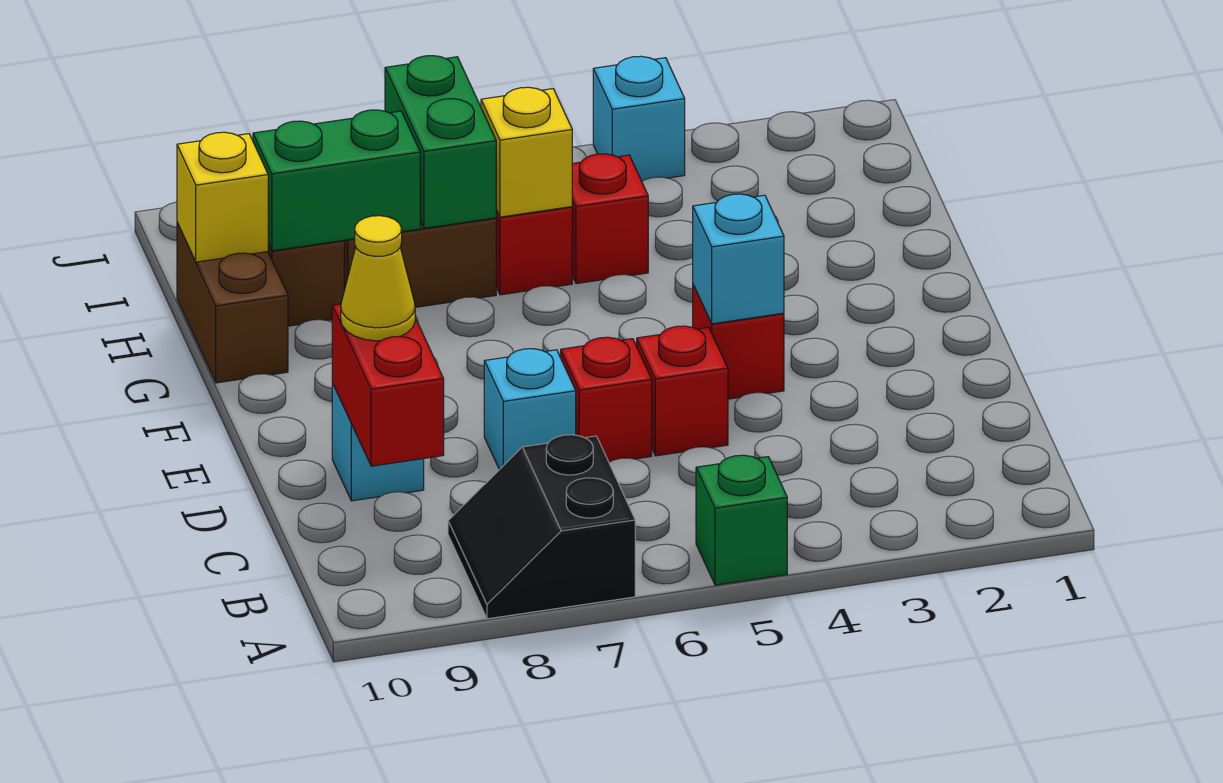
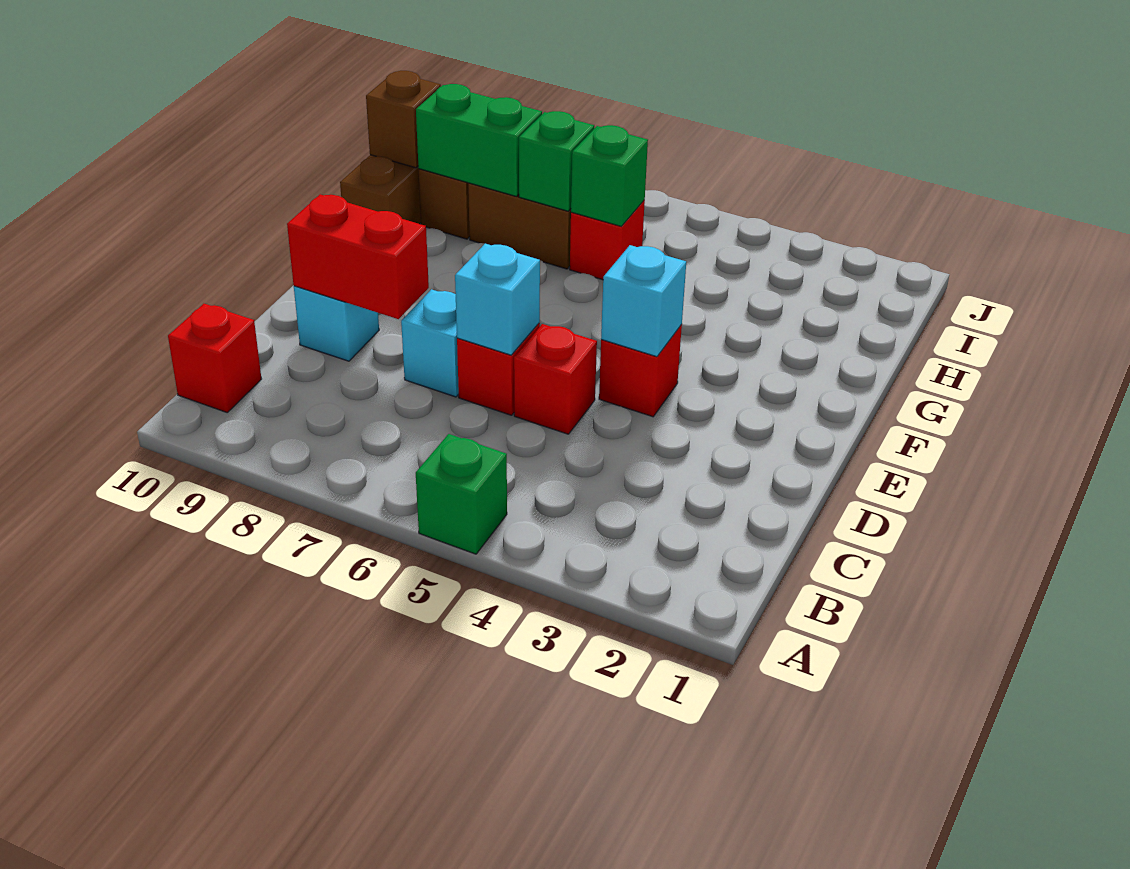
black slope A7:B8 level 1 top 7 -> none
red brick C9:D9 level 2 -> red brick D8:D9 level 2
yellow cone D9 level 3 -> none
red brick H5 level 1 -> red brick B10 level 1
yellow brick H6 level 2 -> green brick H6 level 2
green brick H7:I7 level 2 -> green brick H7 level 2
yellow brick H10 level 2 -> brown brick H10 level 2
cyan brick J4 level 1 -> cyan brick D6 level 2

